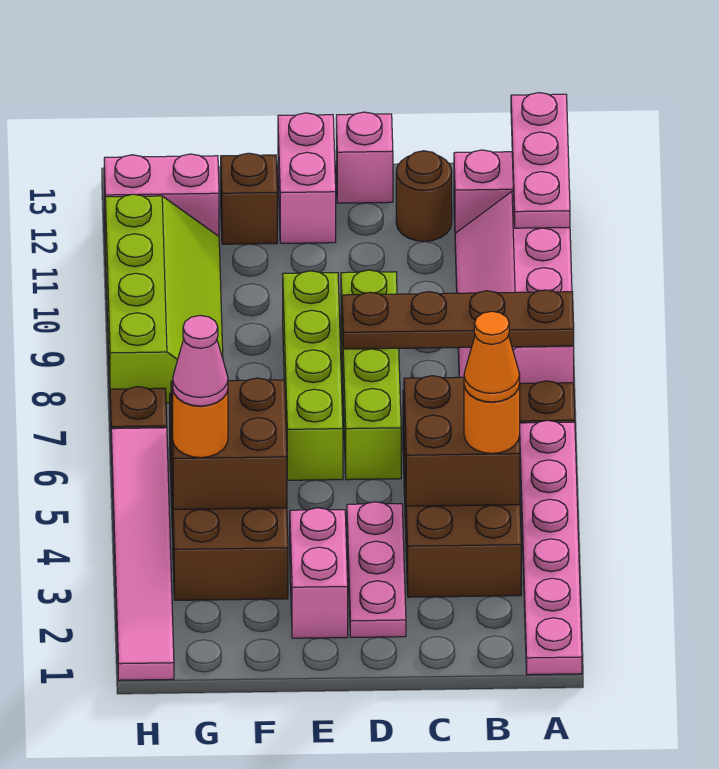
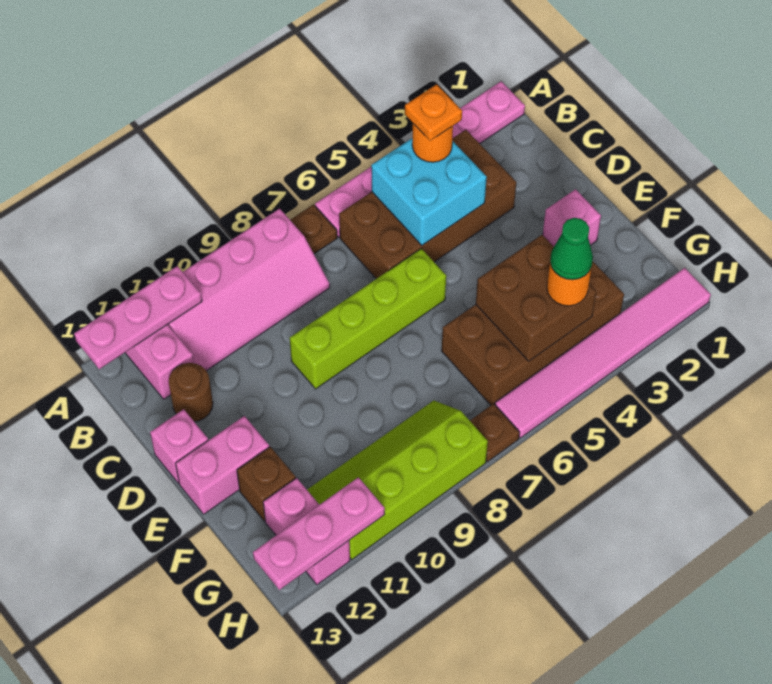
brown plate A8:D8 level 2 -> none
brown brick B4:C5 level 2 -> cyan brick B4:C5 level 2
orange cone B4 level 4 -> orange plate B4 level 4
pink plate D2:D4 level 1 -> pink plate H11:H13 level 2
pink brick E2:E3 level 1 -> pink brick E2 level 1
lime brick E6:E9 level 1 -> none
pink cone G4 level 4 -> green cone G4 level 4

